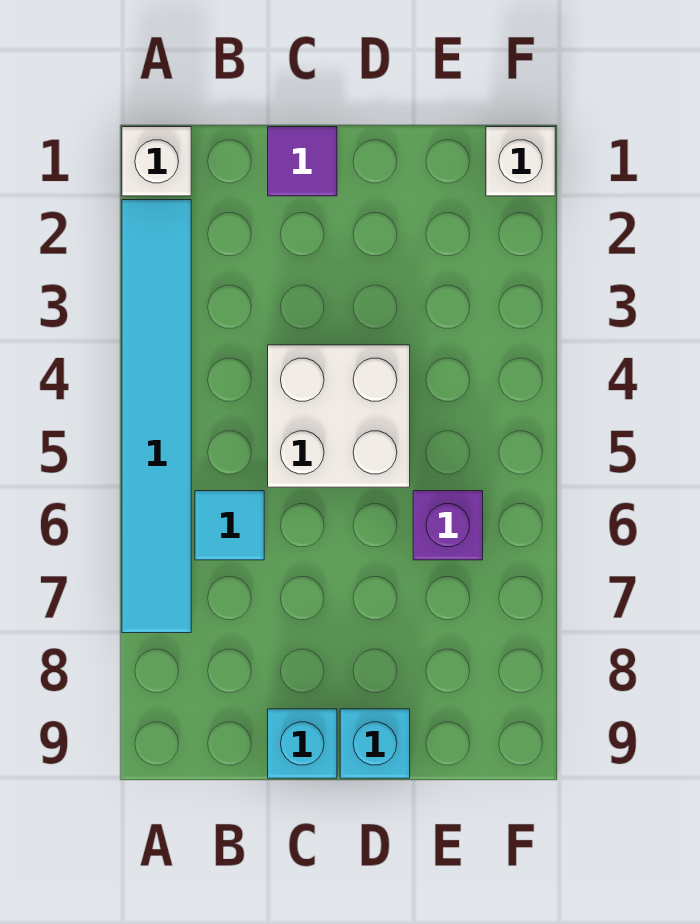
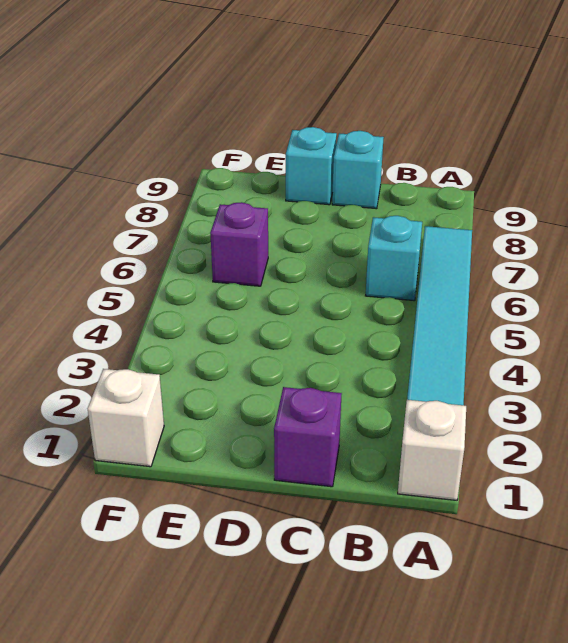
cyan tile B6 level 1 -> cyan brick B6 level 1
purple tile C1 level 1 -> purple brick C1 level 1
white brick C4:D5 level 1 -> none

